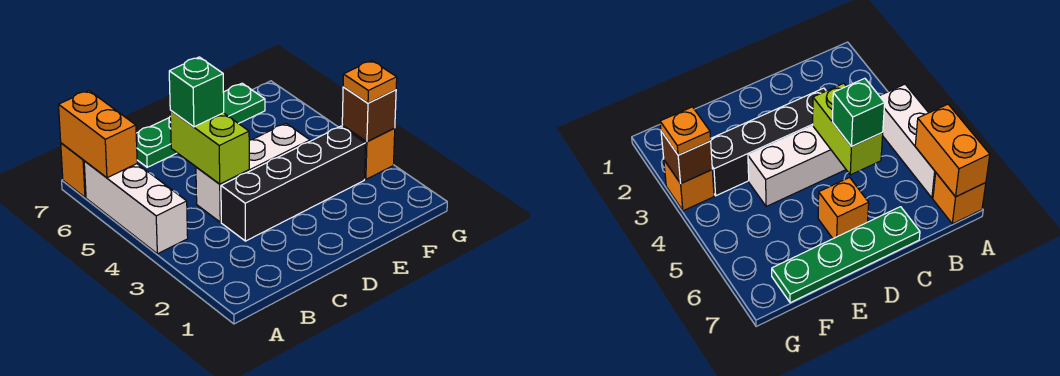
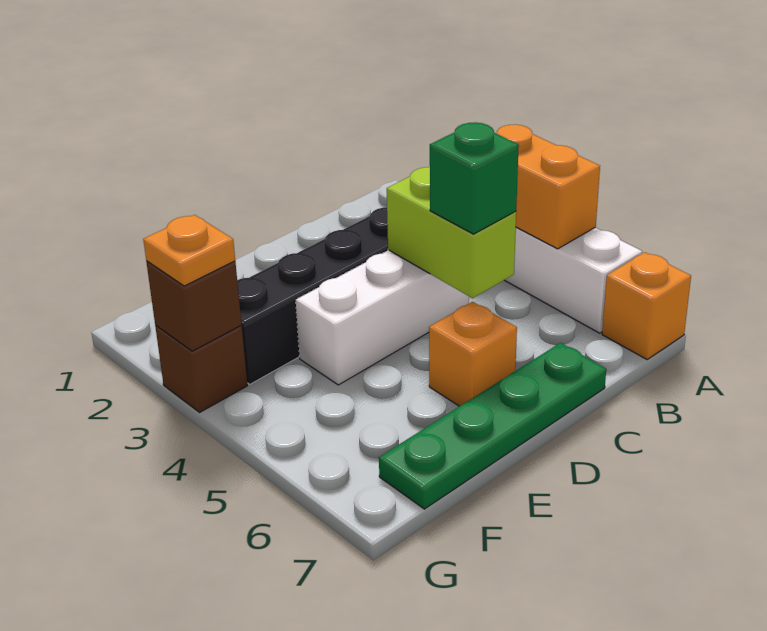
orange brick A6:A7 level 2 -> orange brick A4:A5 level 2
orange brick G3 level 1 -> brown brick G3 level 1

